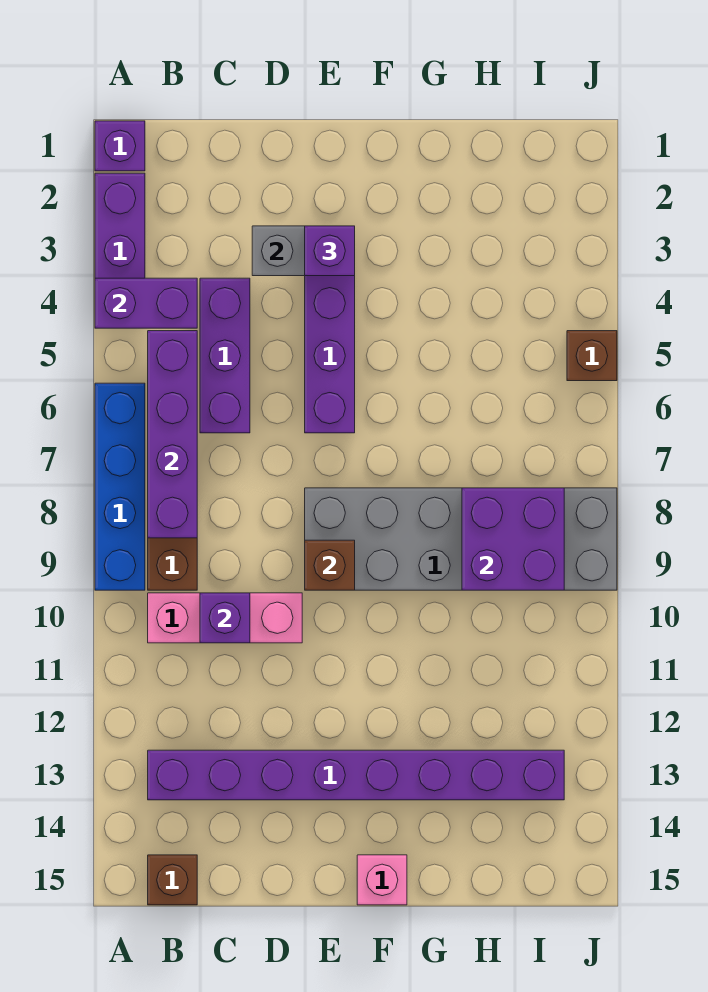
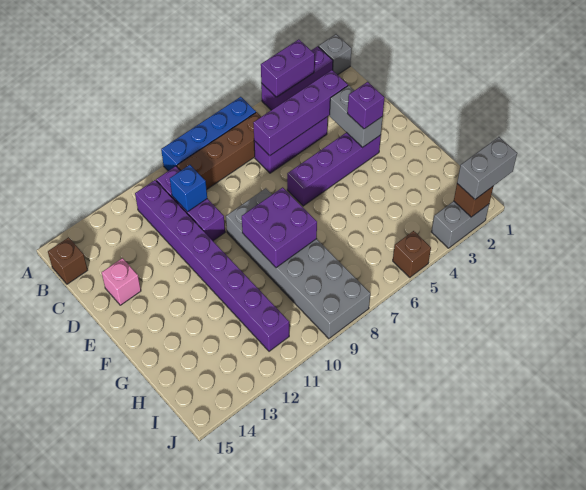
purple brick A1 level 1 -> grey brick A1 level 1
purple brick A4:B4 level 2 -> purple brick A3:A4 level 2
purple brick B5:B8 level 2 -> purple brick C3:C6 level 2
pink brick B10:D10 level 1 -> purple brick B10:D10 level 1
purple brick B13:I13 level 1 -> purple brick B11:I11 level 1
purple brick C10 level 2 -> blue brick C10 level 2
brown brick E9 level 2 -> brown brick J2 level 2
pink brick F15 level 1 -> pink brick D14 level 1
purple brick H8:I9 level 2 -> purple brick F8:G9 level 2
none -> grey brick J1:J2 level 3
none -> grey brick J2:J3 level 1

